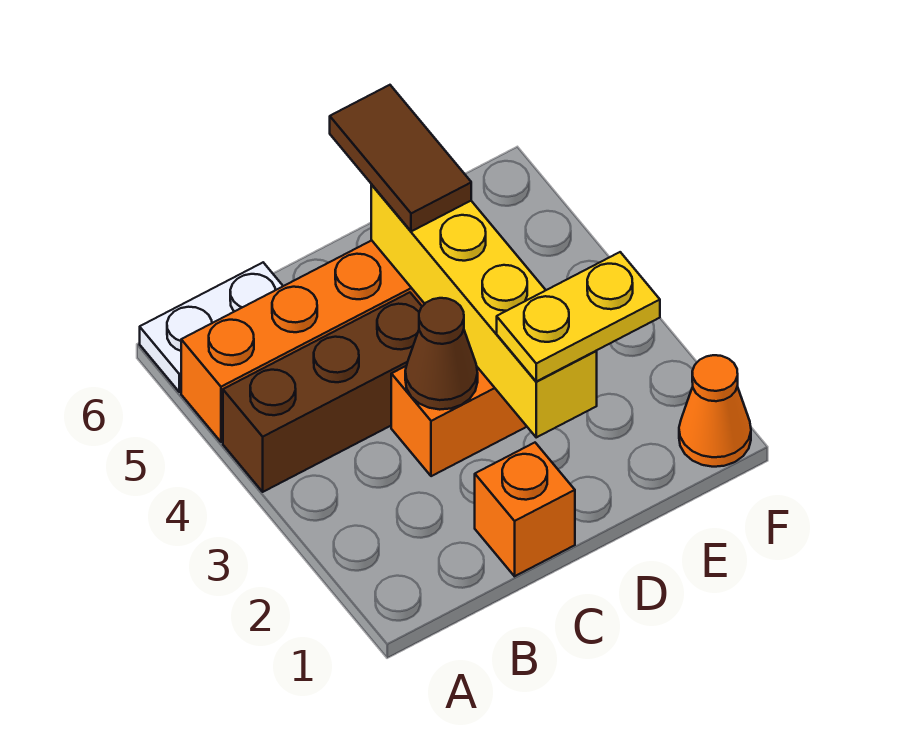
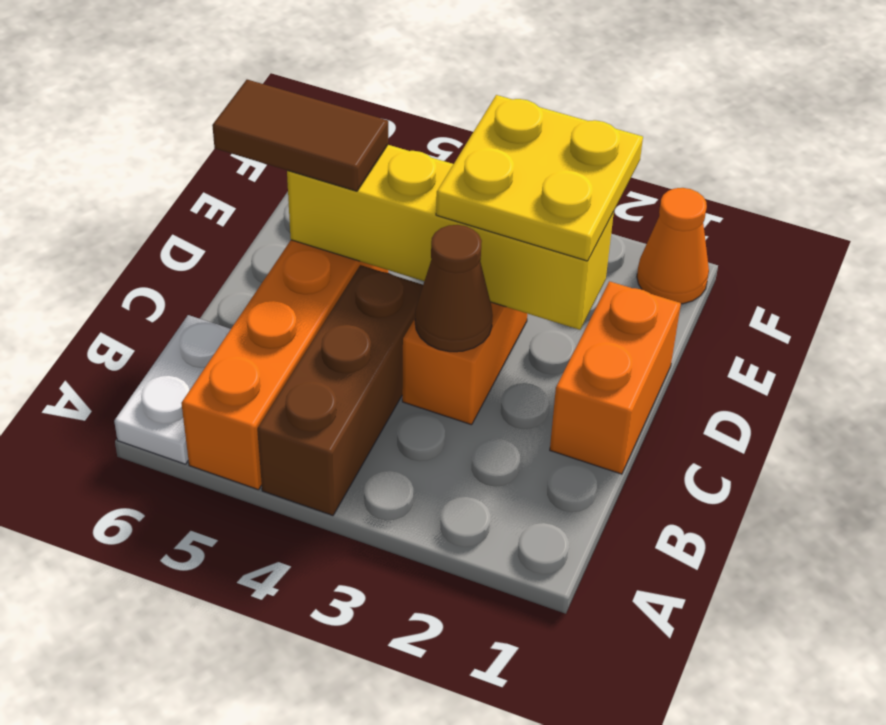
orange brick C1 level 1 -> orange brick C1:D1 level 1
yellow plate D2:E2 level 3 -> yellow plate D2:E3 level 3

